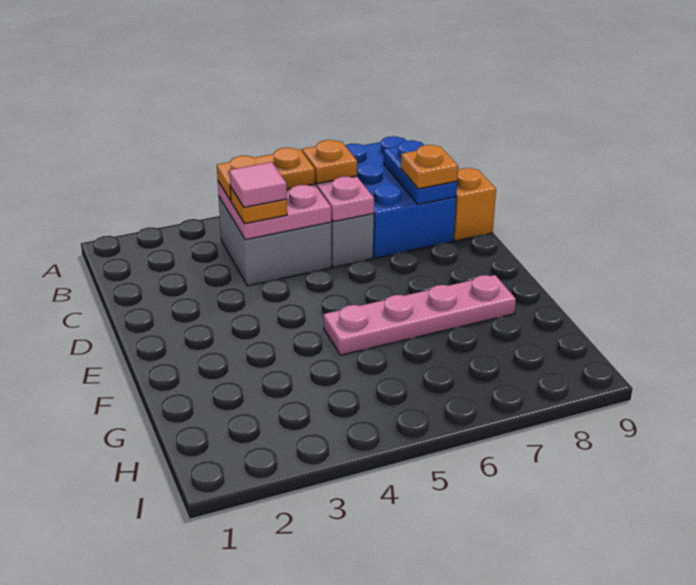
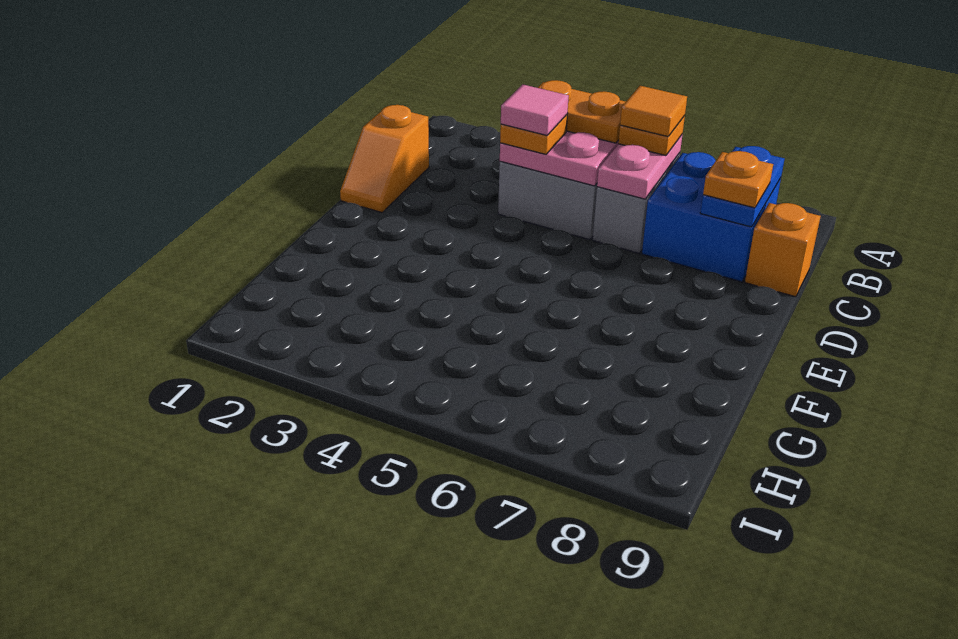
blue brick A7:C8 level 1 -> blue brick B7:C8 level 1
none -> orange tile B6 level 4
none -> orange slope C1:D1 level 1 top C
pink plate F5:F8 level 1 -> none

